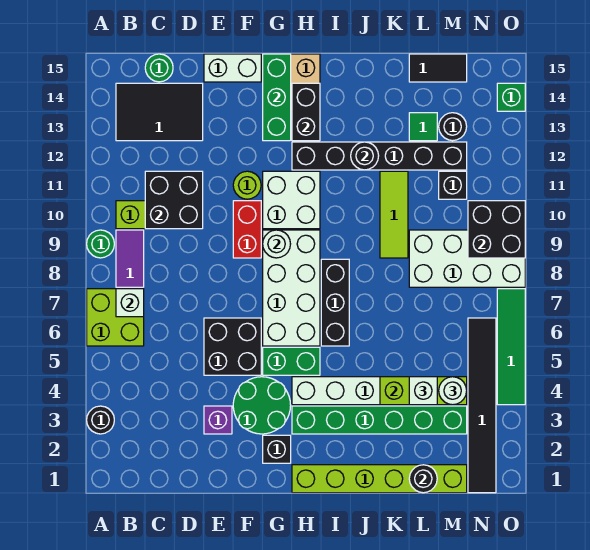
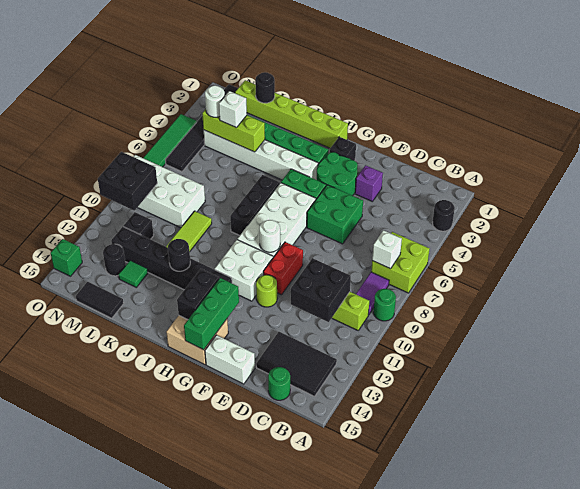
black brick E5:F6 level 1 -> green brick E5:F6 level 1

